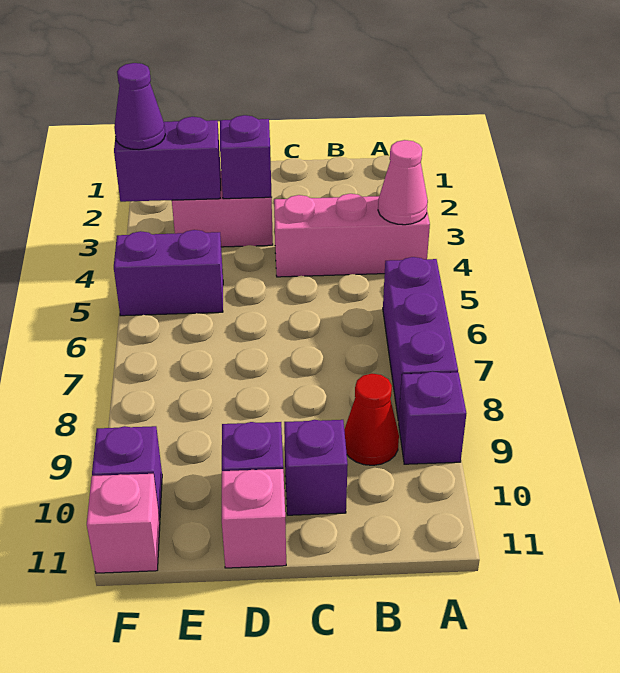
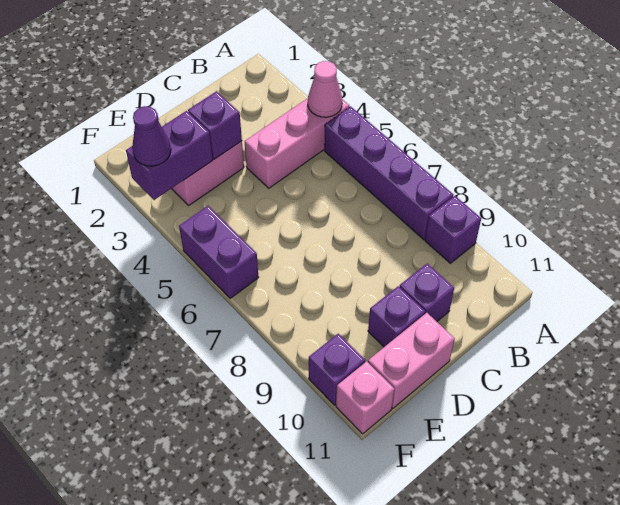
purple brick A6:A8 level 1 -> purple brick A5:A8 level 1
red cone B9 level 1 -> none
pink brick D11 level 1 -> pink brick D11:E11 level 1
purple brick E5:F5 level 1 -> purple brick F5:F6 level 1

